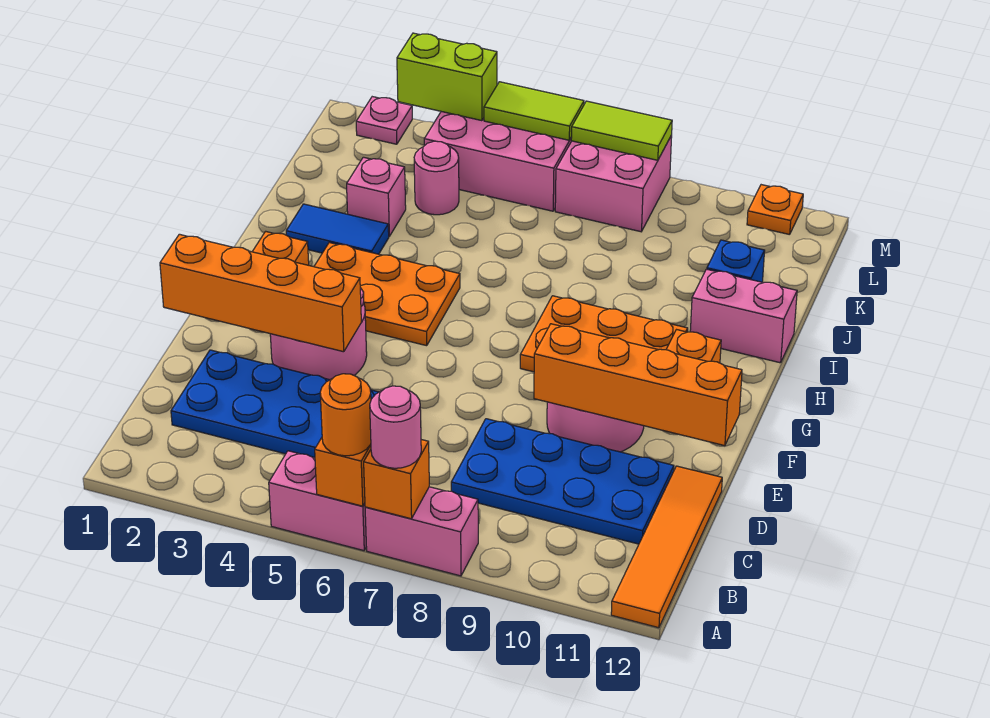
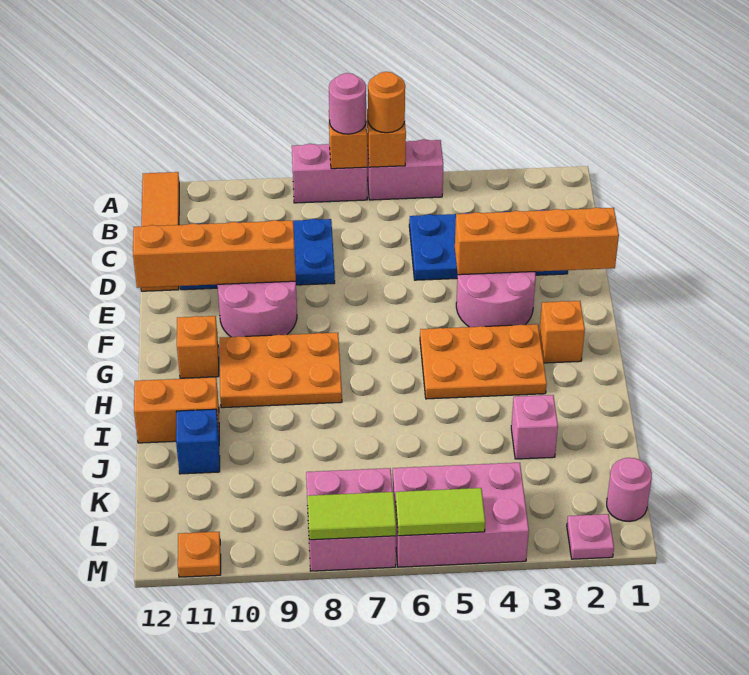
blue tile I2:I3 level 1 -> none
pink brick I11:I12 level 1 -> orange brick I11:I12 level 1
pink round brick K4 level 1 -> pink round brick L1 level 1
lime brick M3:M4 level 2 -> none

